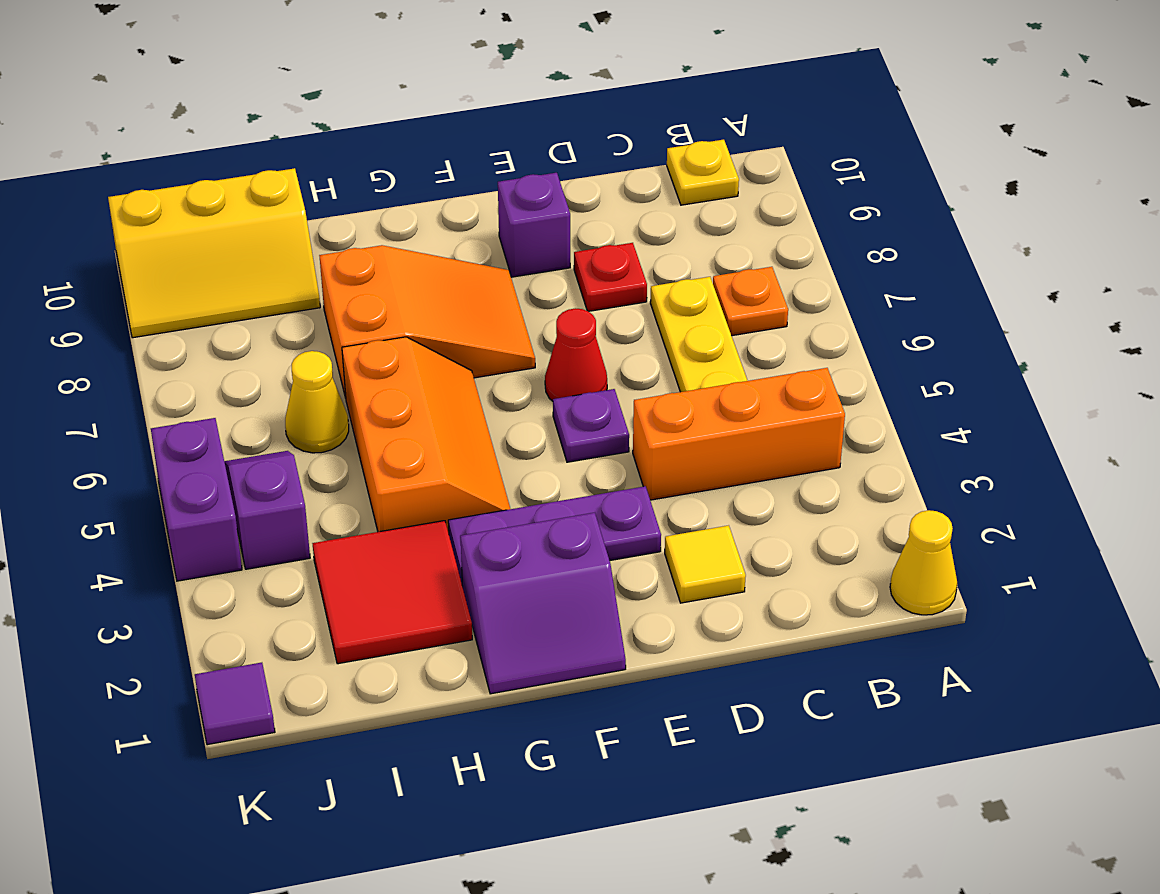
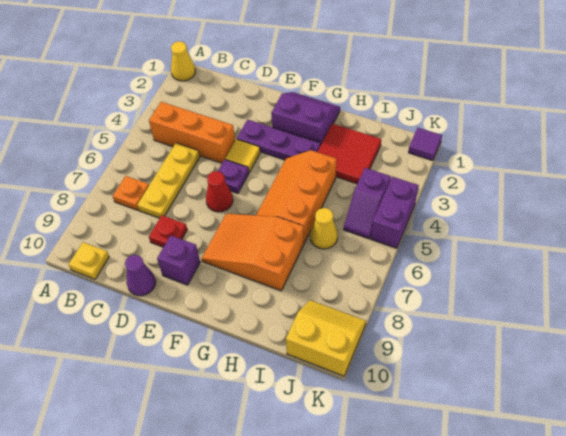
yellow tile D2 level 1 -> yellow tile E4 level 1
none -> purple cone D10 level 1
yellow slope I9:K10 level 1 top 10 -> yellow slope J9:K10 level 1 top 10

